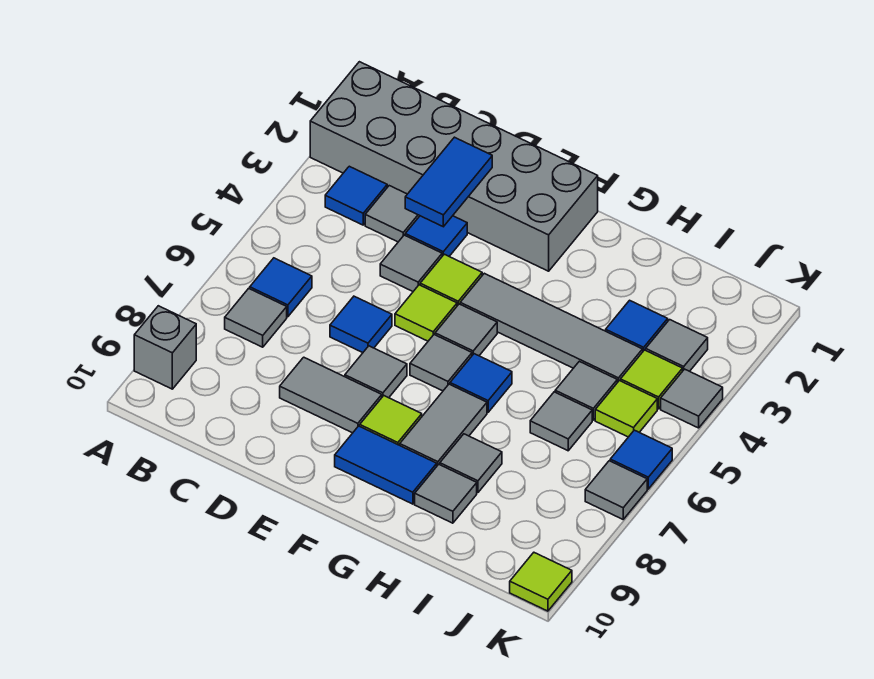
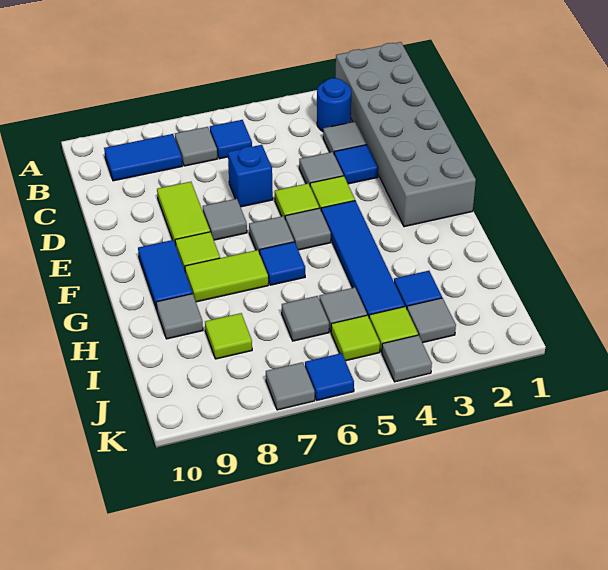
grey brick A9 level 1 -> none
blue tile B3 level 1 -> blue round brick B3 level 1
blue tile D2:D3 level 2 -> blue tile B8:B9 level 1
blue tile D6 level 1 -> blue brick D6 level 1
grey tile D8:E8 level 1 -> lime tile D8:E8 level 1
grey tile F4:I4 level 1 -> blue tile F4:I4 level 1
grey tile G7:G8 level 1 -> lime tile G7:G8 level 1
grey tile H8 level 1 -> none
lime tile K10 level 1 -> lime tile I8 level 1

